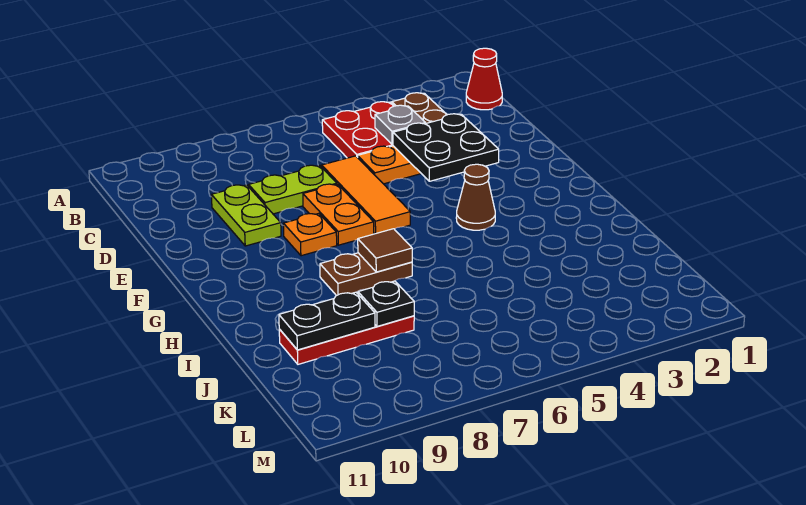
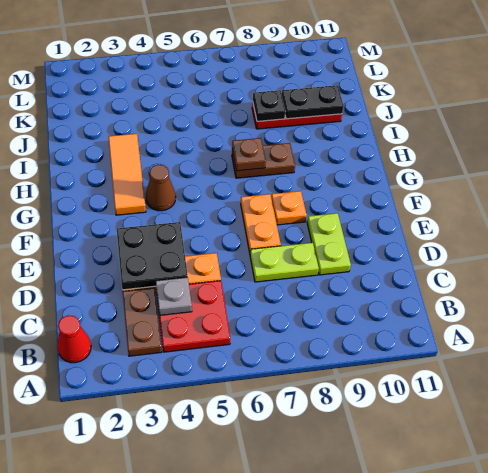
orange tile D6:F6 level 1 -> orange tile G3:I3 level 1
brown tile H7 level 2 -> brown plate H7 level 2

